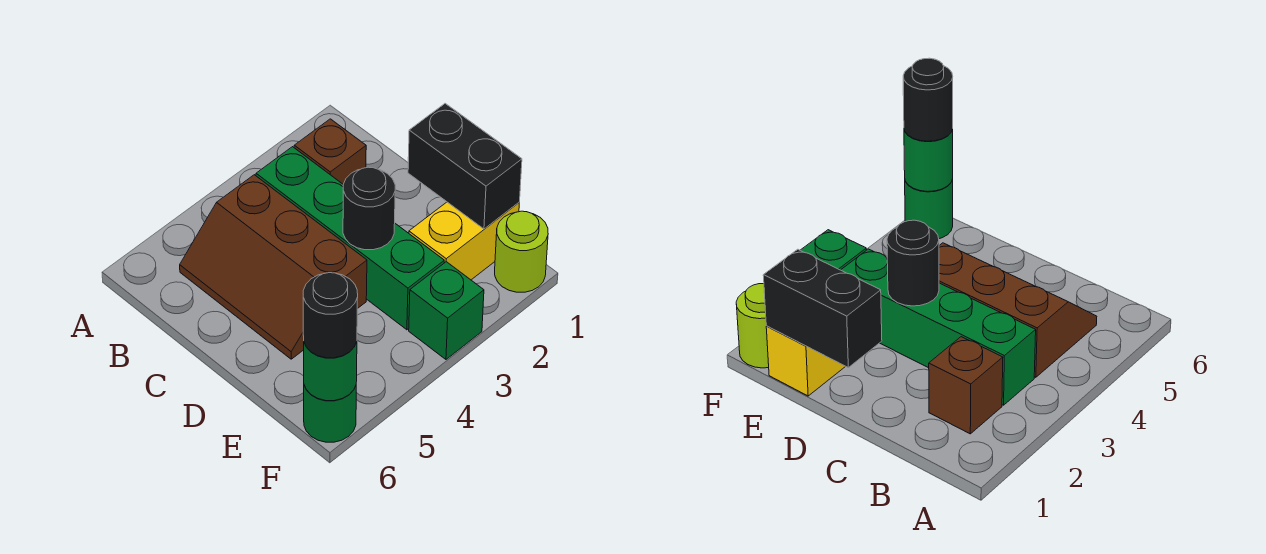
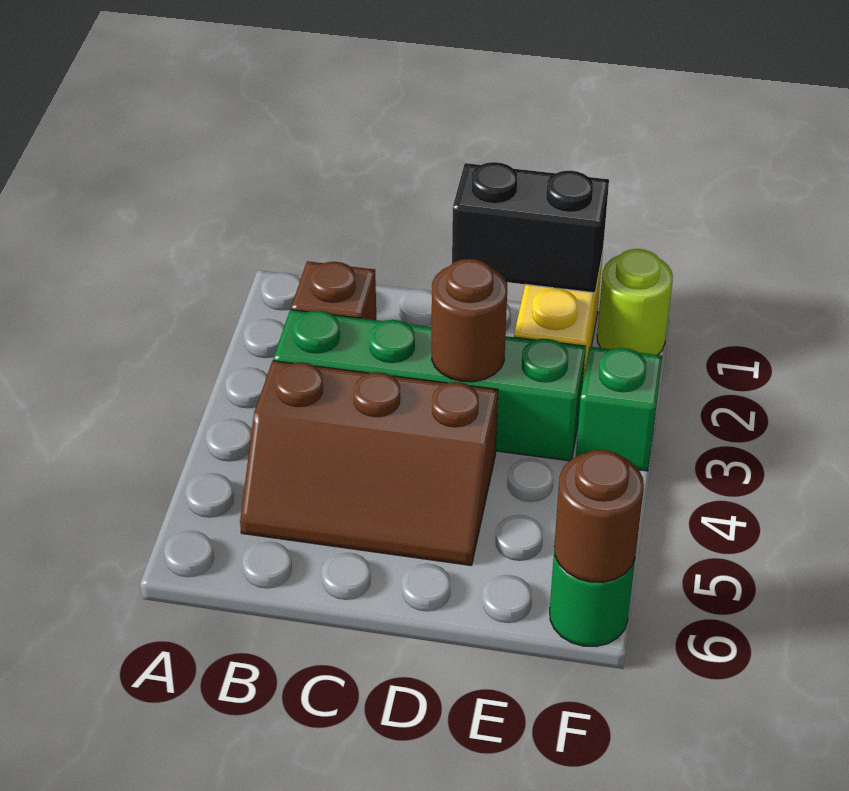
black round brick D3 level 2 -> brown round brick D3 level 2
green round brick F6 level 2 -> brown round brick F6 level 2
black round brick F6 level 3 -> none

